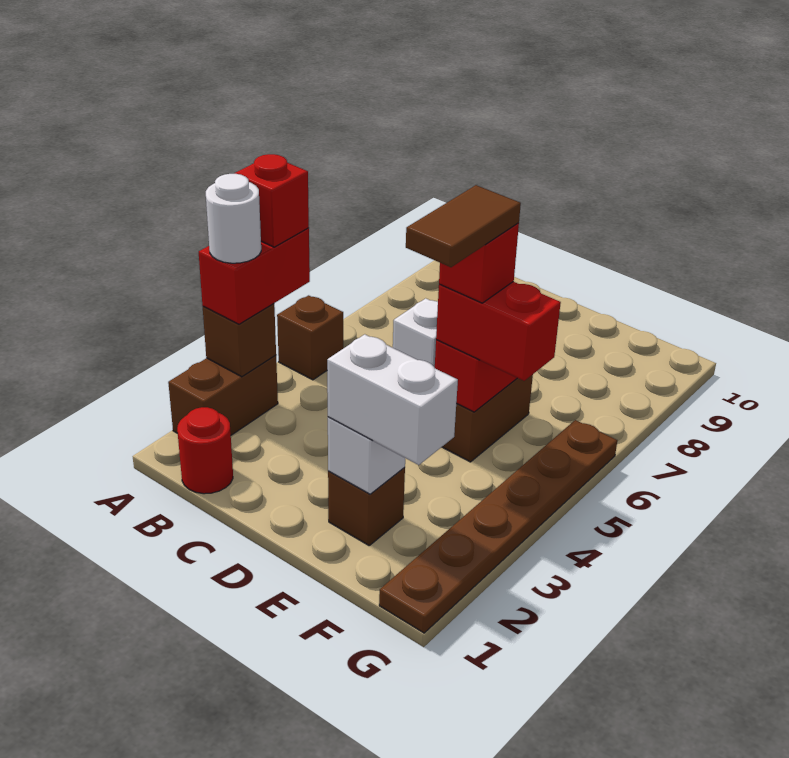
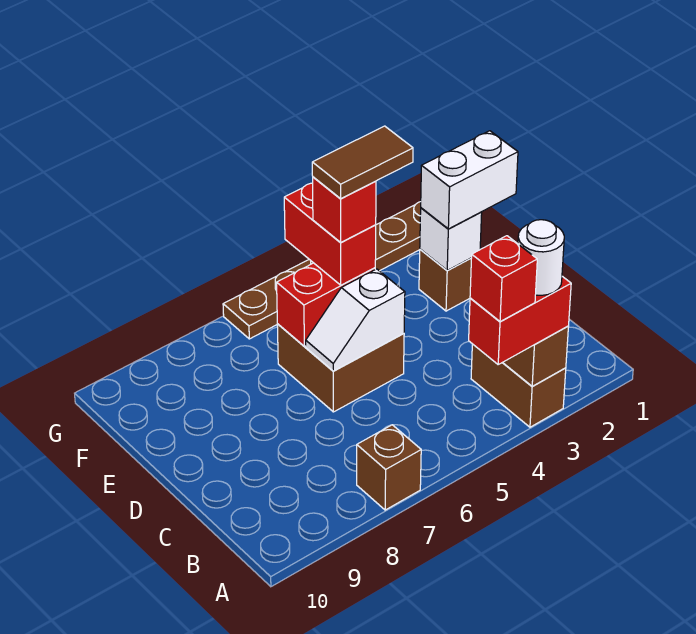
brown brick A2:A3 level 1 -> brown brick A3:B3 level 1
brown brick A5 level 1 -> brown brick A7 level 1
red round brick B1 level 1 -> none
white brick E2:F2 level 3 -> white brick E1:E2 level 3

